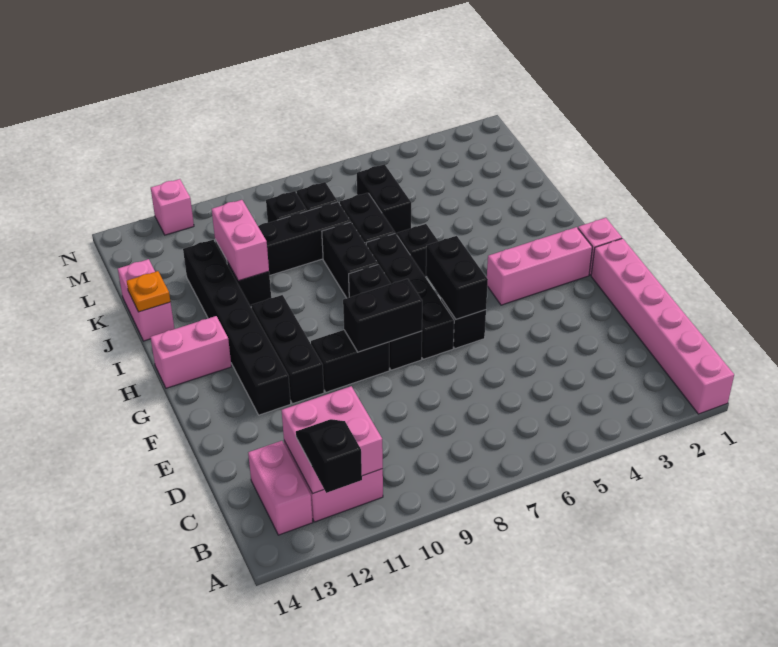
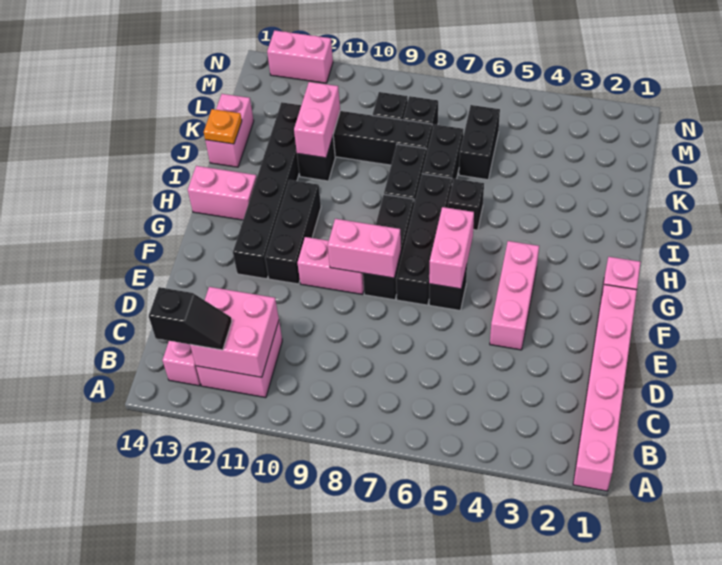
black slope A12:B12 level 3 top A -> black slope B12:B13 level 3 top 13
black brick F6:G6 level 2 -> pink brick F6:G6 level 2
black brick F8:F9 level 2 -> pink brick F8:F9 level 2
black brick F9:F10 level 1 -> pink brick F9:F10 level 1
pink brick G2:G4 level 1 -> pink brick E4:G4 level 1
pink brick N12 level 1 -> pink brick N12:N13 level 1

